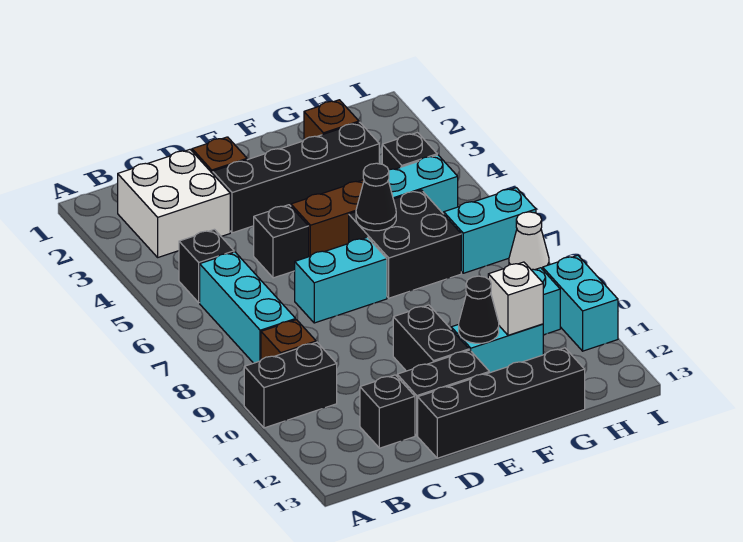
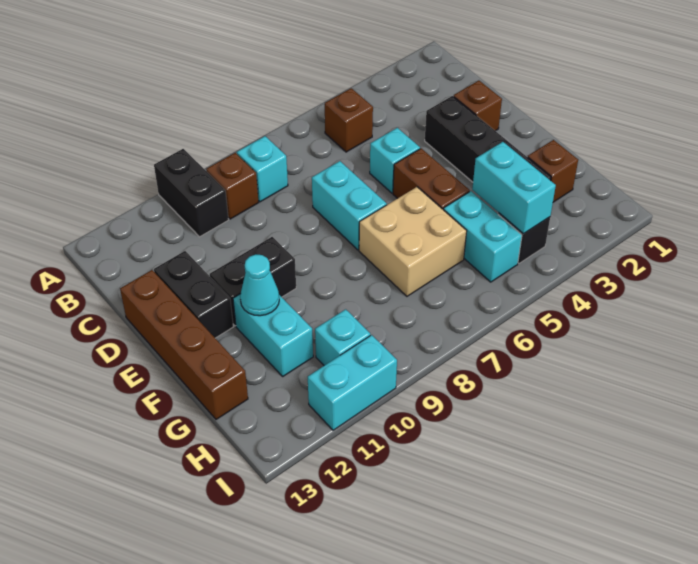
white brick B2:C3 level 1 -> none
black brick B5 level 1 -> brown brick B5 level 1
cyan brick B6:B8 level 1 -> cyan brick B8 level 1
black brick C12 level 1 -> none
black brick D5 level 1 -> cyan brick D5 level 1
black brick D13:G13 level 1 -> brown brick D13:G13 level 1
black brick F6:G7 level 1 -> tan brick F6:G7 level 1
black cone F6 level 2 -> none
black cone F11 level 2 -> cyan cone F11 level 2
white brick G11 level 2 -> none
cyan brick H7:I7 level 1 -> cyan brick G4:H4 level 2
white cone I8 level 1 -> none

